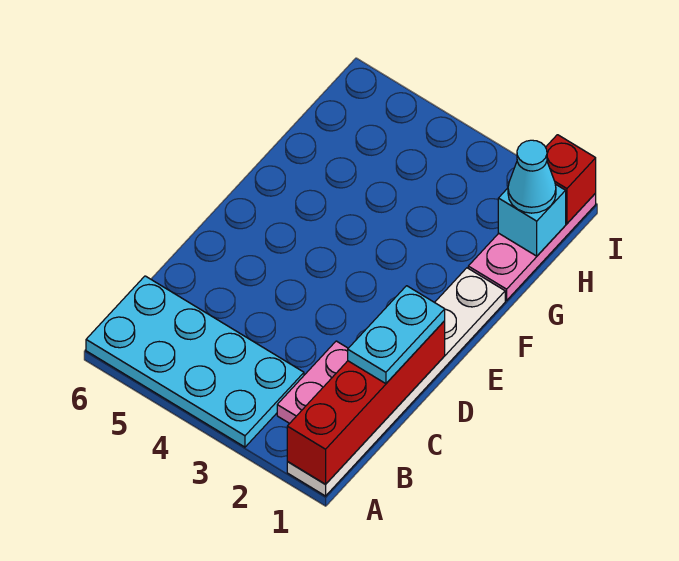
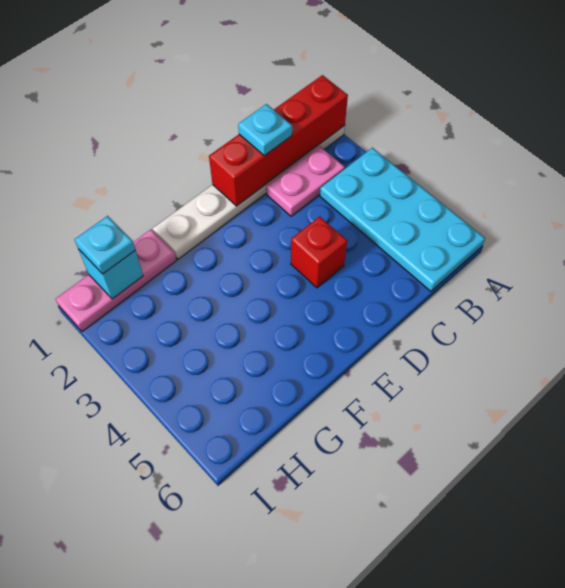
cyan plate C1:D1 level 3 -> cyan plate C1 level 3
cyan cone H1 level 3 -> cyan plate H1 level 3
red brick I1 level 2 -> red brick D4 level 1

